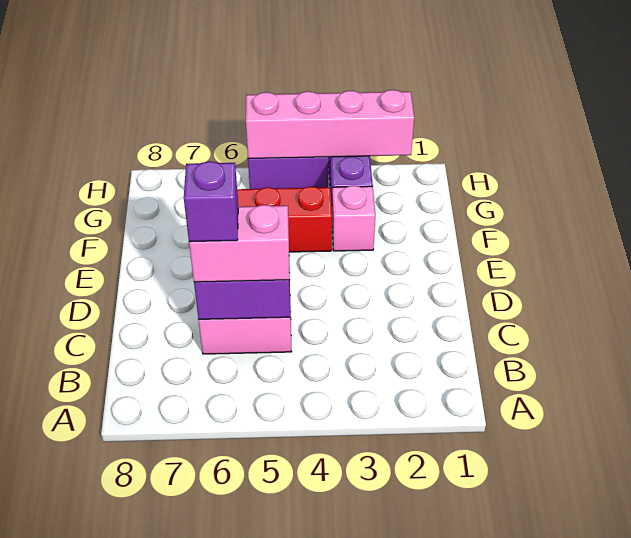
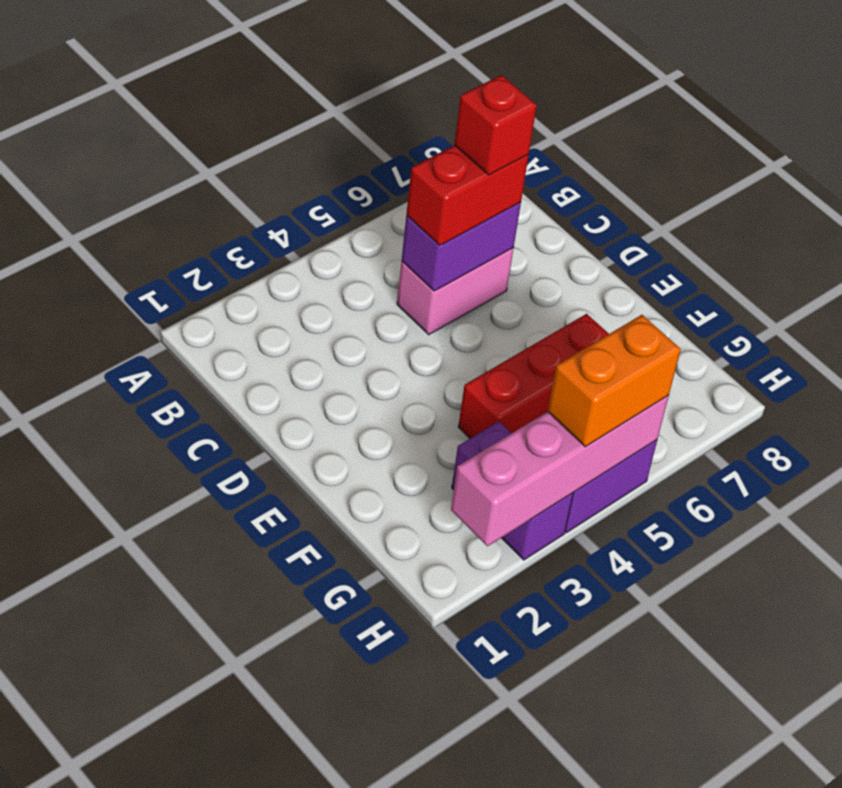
pink brick C5:C6 level 3 -> red brick C5:C6 level 3
purple brick C6 level 4 -> red brick C6 level 4
pink brick F3 level 1 -> none
none -> orange brick H4:H5 level 3

